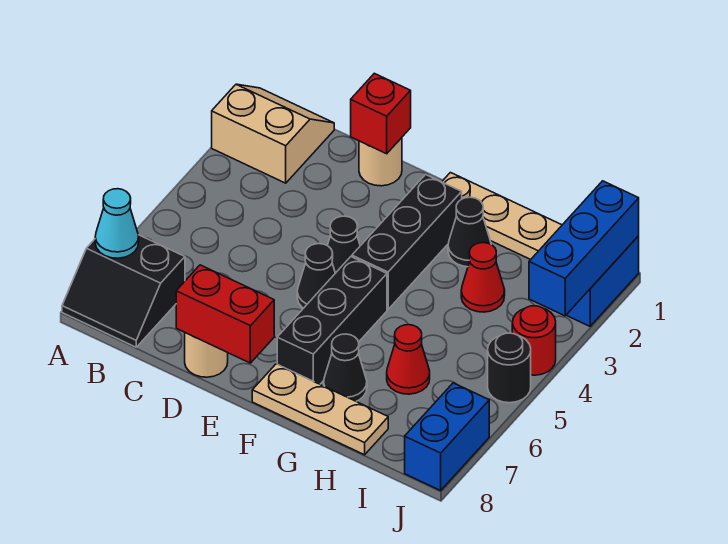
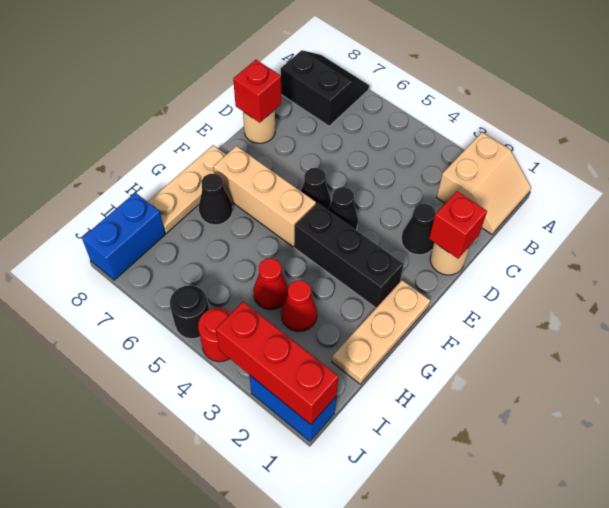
black slope A7:B8 level 1 top 7 -> black slope A7:B8 level 1 top B
cyan cone A7 level 2 -> none
red brick D8:E8 level 2 -> red brick D8 level 2
black brick F5:F7 level 1 -> tan brick F5:F7 level 1
black cone G2 level 1 -> black cone D2 level 1
red cone H6 level 1 -> red cone H4 level 1
blue brick J1:J3 level 2 -> red brick J1:J3 level 2
blue brick J7:J8 level 1 -> blue brick I8:J8 level 1

